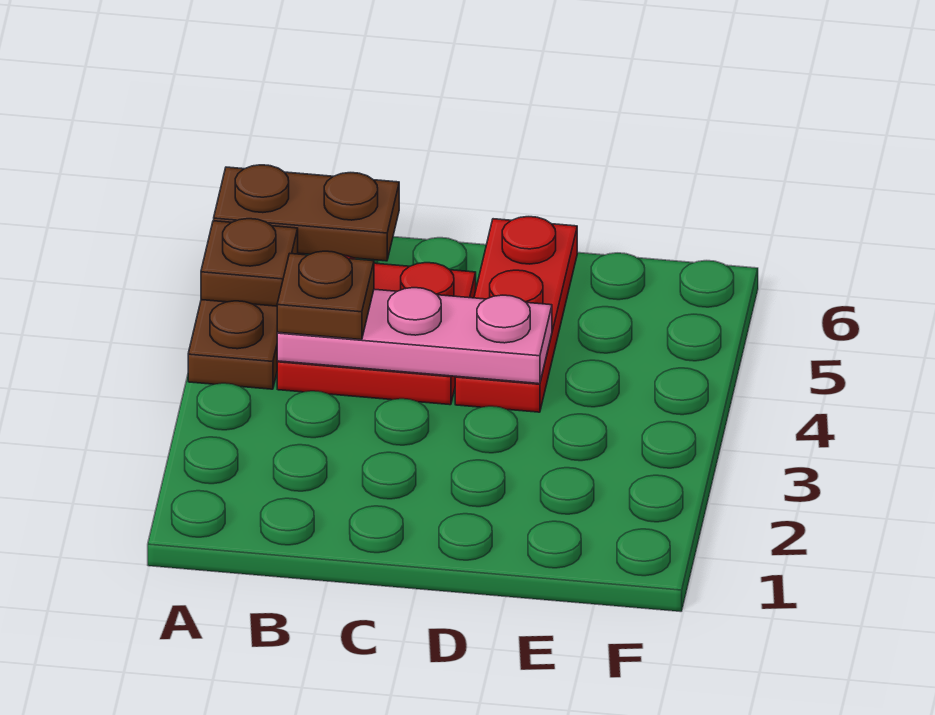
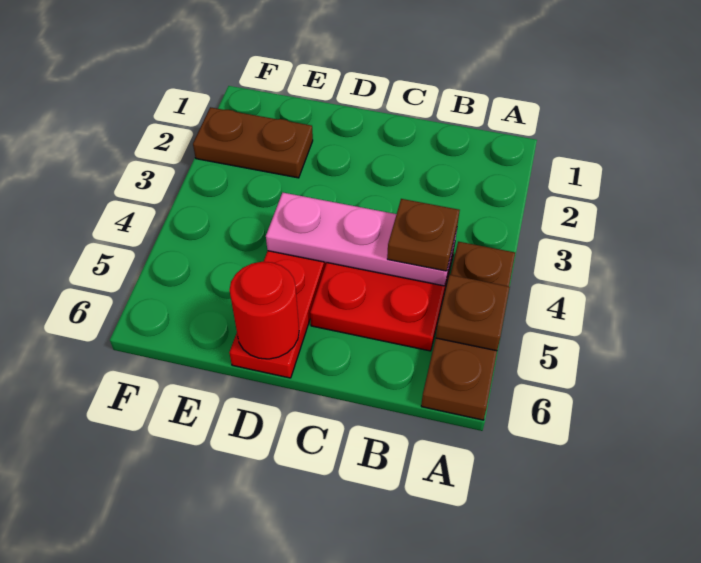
brown plate A6:B6 level 2 -> brown plate E2:F2 level 1
none -> red round brick D6 level 2

